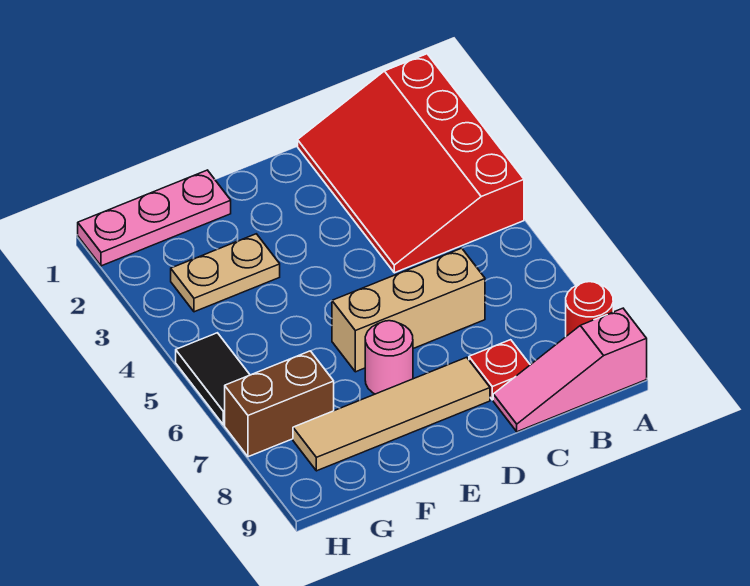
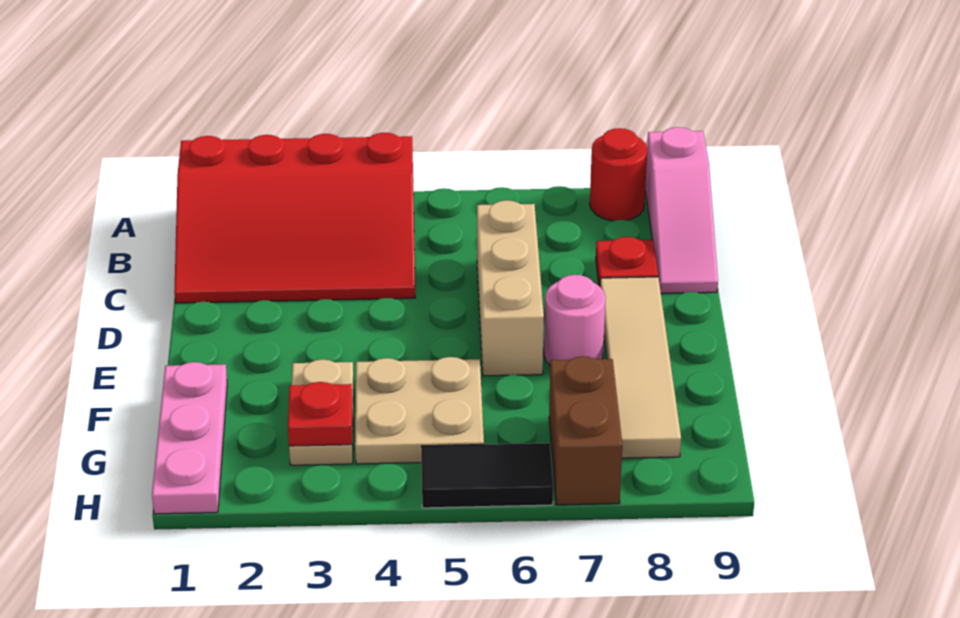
none -> tan plate F4:G5 level 1
none -> red plate G3 level 2

